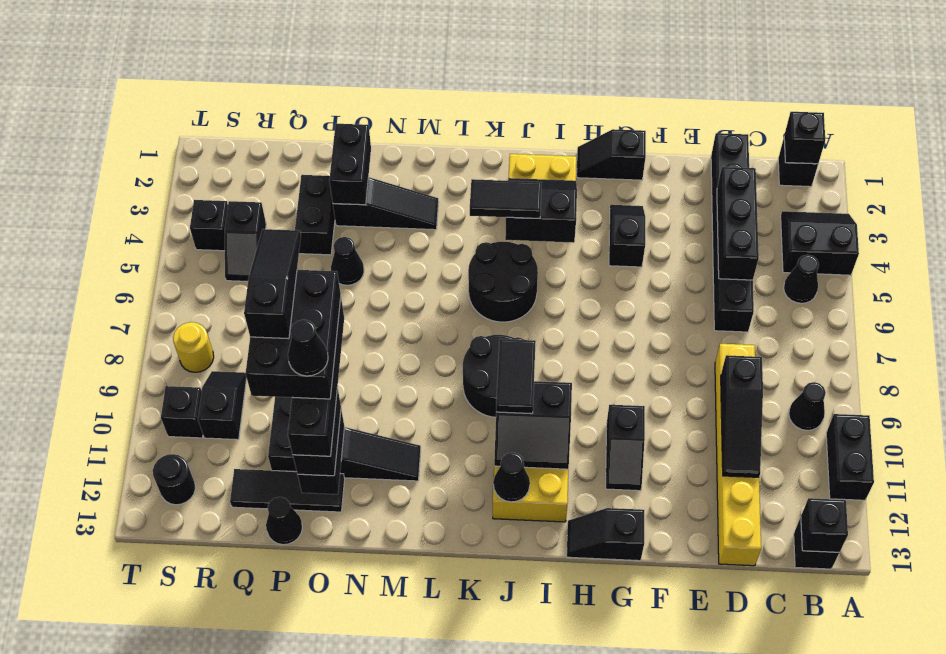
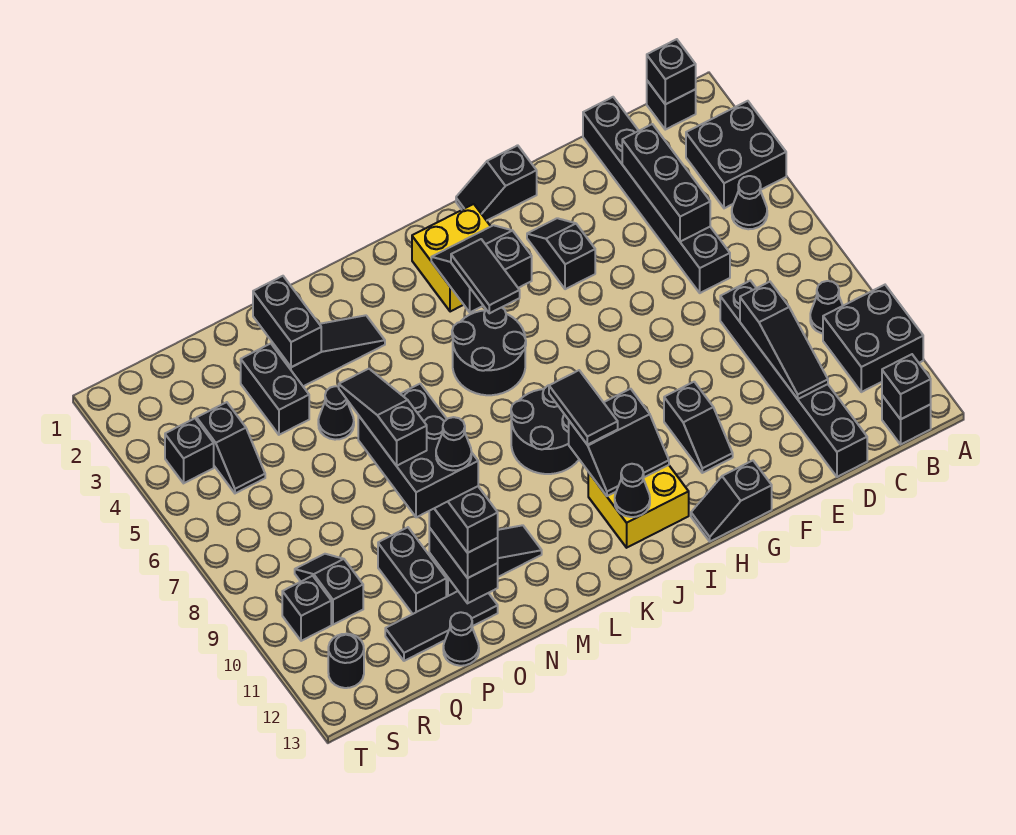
black slope A3:B4 level 1 top 4 -> black brick A3:B4 level 1
black brick A10:A11 level 1 -> black brick A10:B11 level 1
yellow brick D8:D13 level 1 -> black brick D8:D13 level 1
black tile J4:K4 level 3 -> black tile J4:J5 level 3
yellow round brick S8 level 1 -> none

